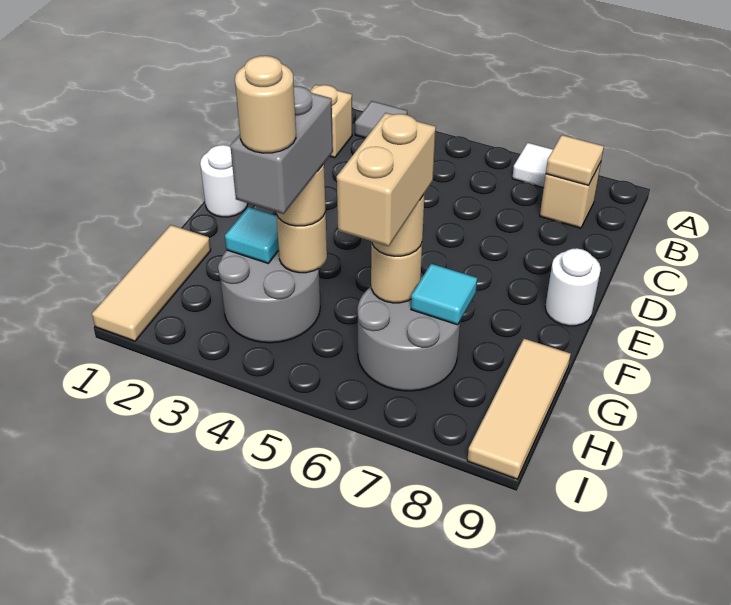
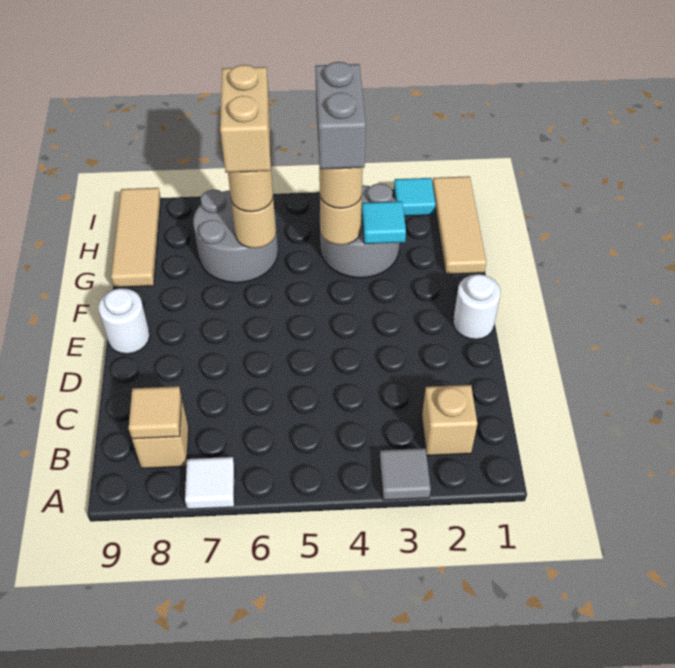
cyan tile G7 level 2 -> cyan tile I2 level 1
tan round brick H4 level 5 -> none

